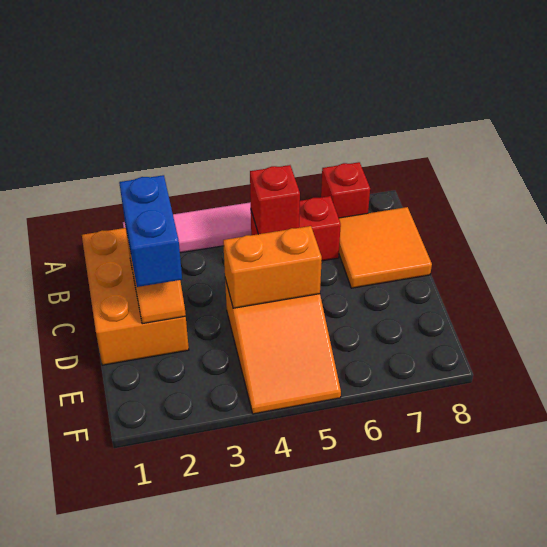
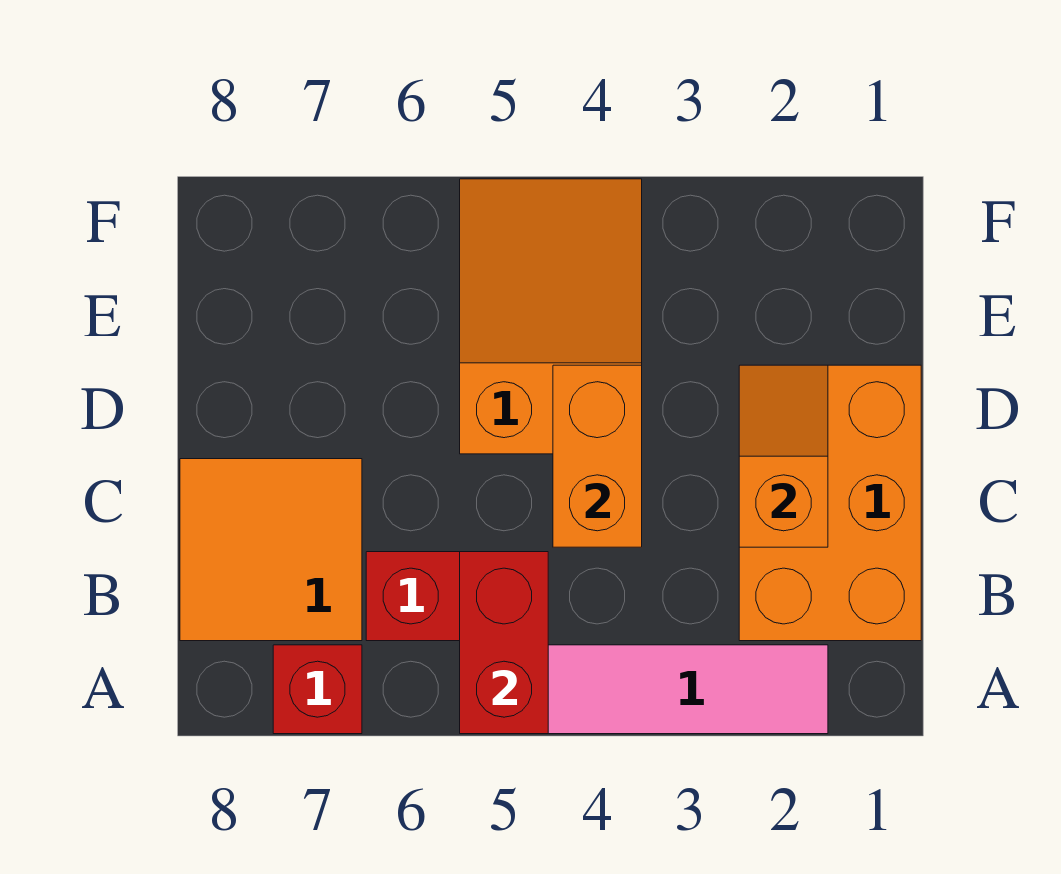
red brick B5 level 2 -> red brick A5:B5 level 2
blue brick C2:D2 level 3 -> none
orange brick D4:D5 level 2 -> orange brick C4:D4 level 2

